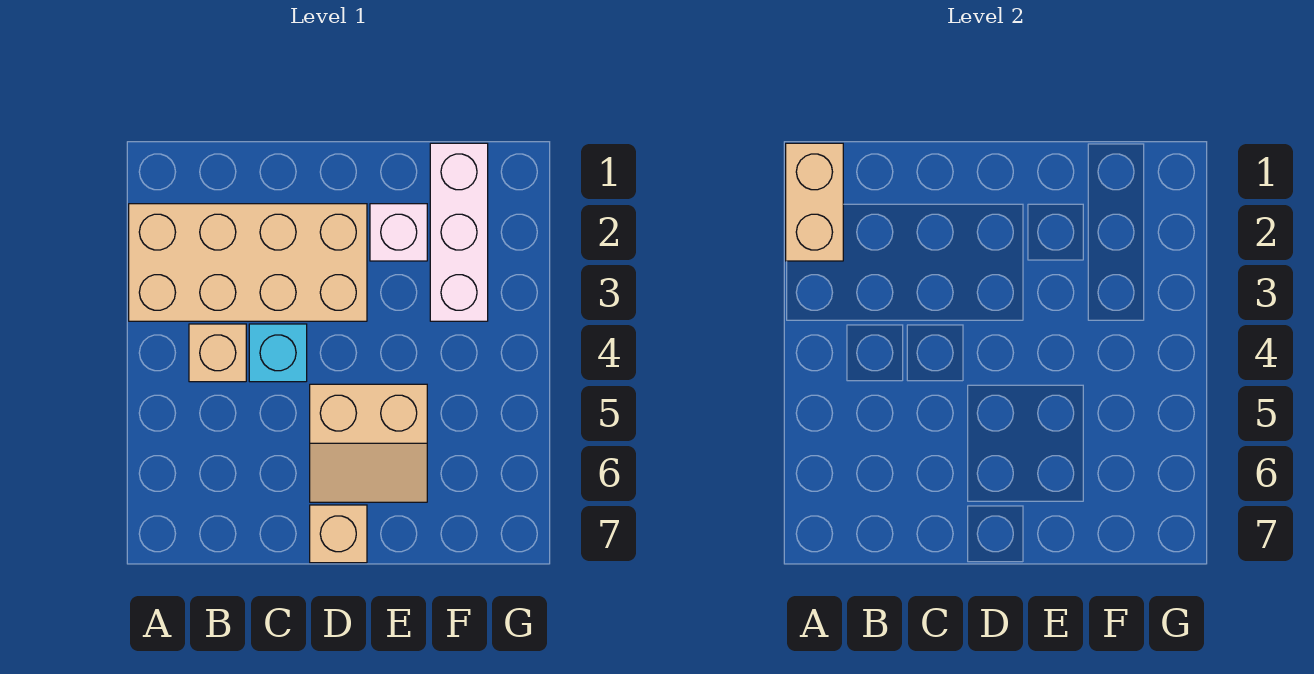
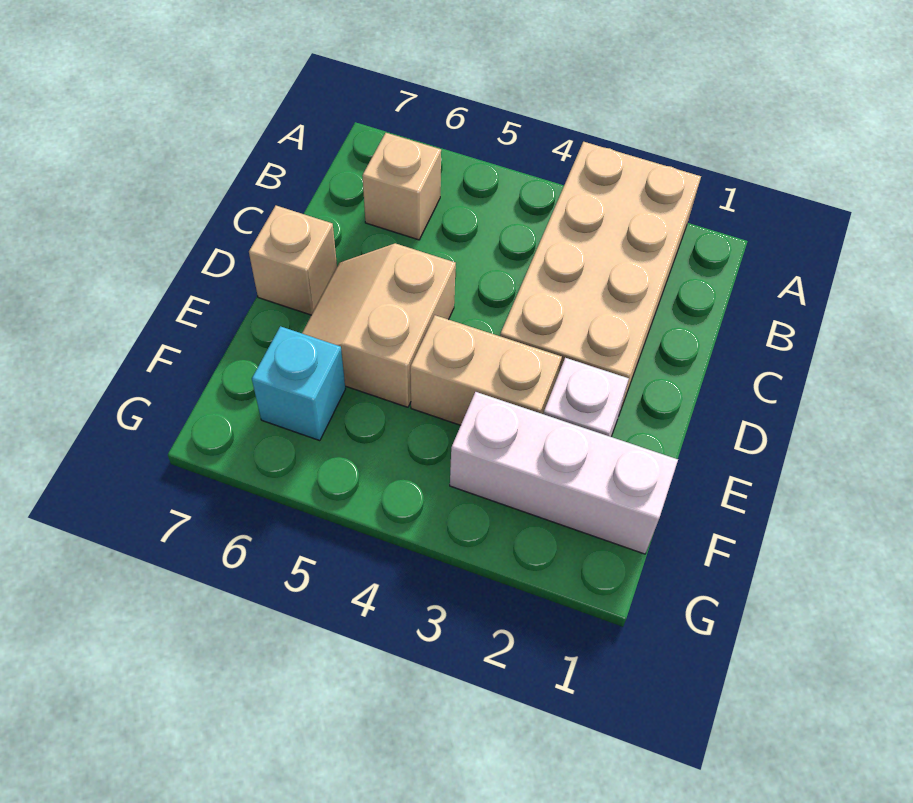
tan brick A1:A2 level 2 -> tan brick E3:E4 level 1
tan brick B4 level 1 -> tan brick B6 level 1
cyan brick C4 level 1 -> cyan brick F6 level 1

